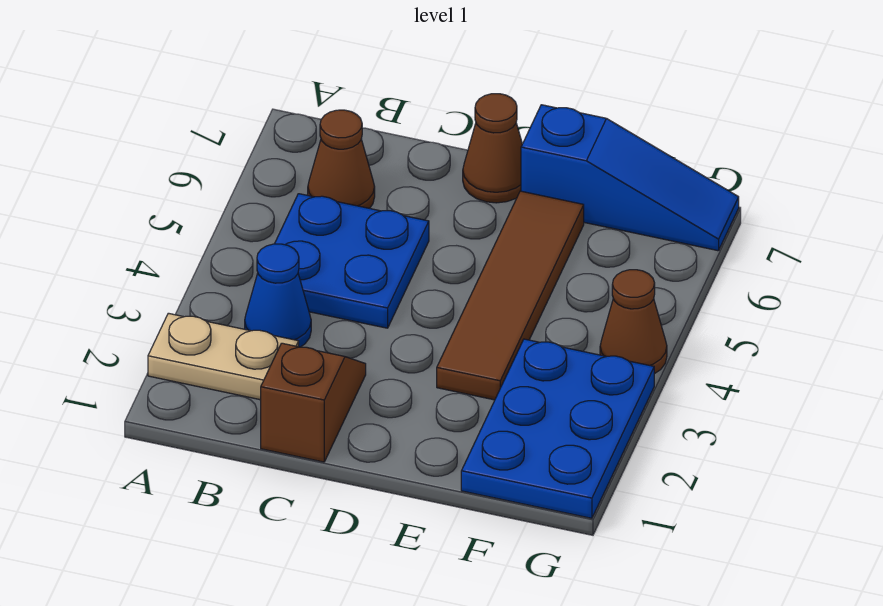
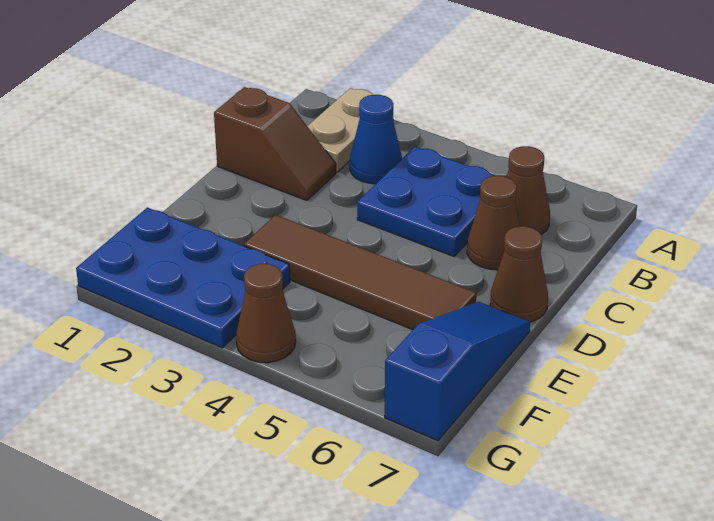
none -> brown cone C6 level 1
blue slope E7:G7 level 1 top E -> blue slope E7:G7 level 1 top G

